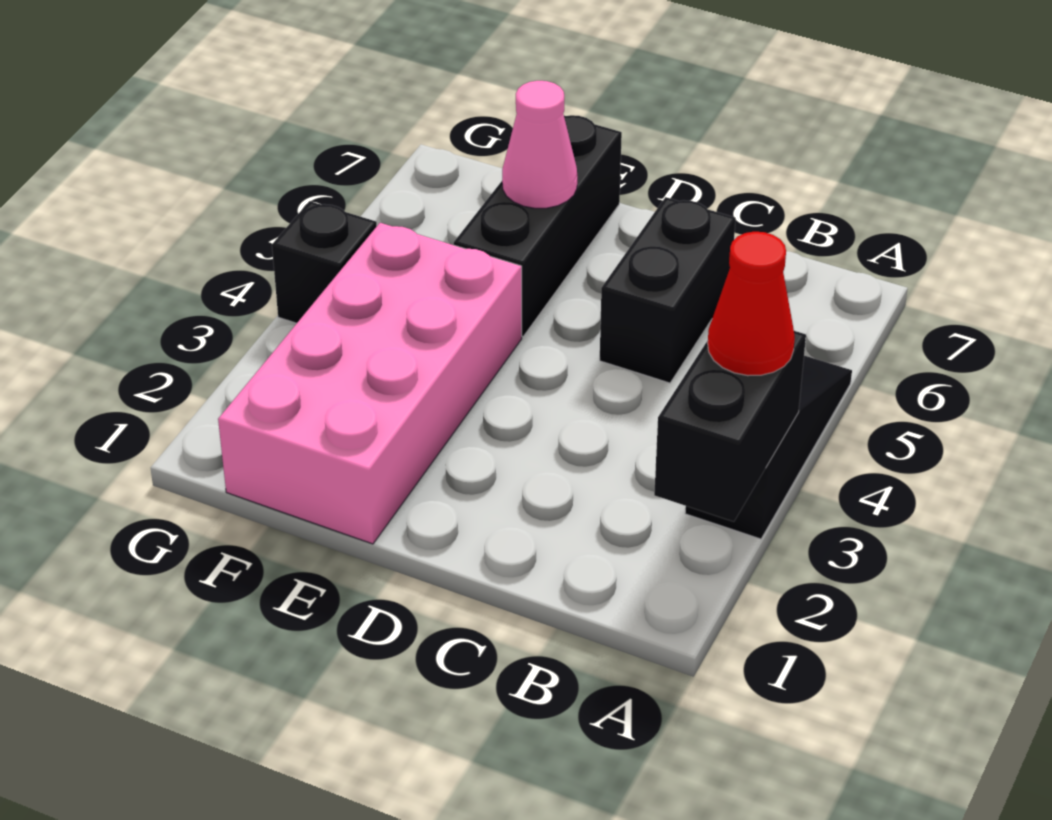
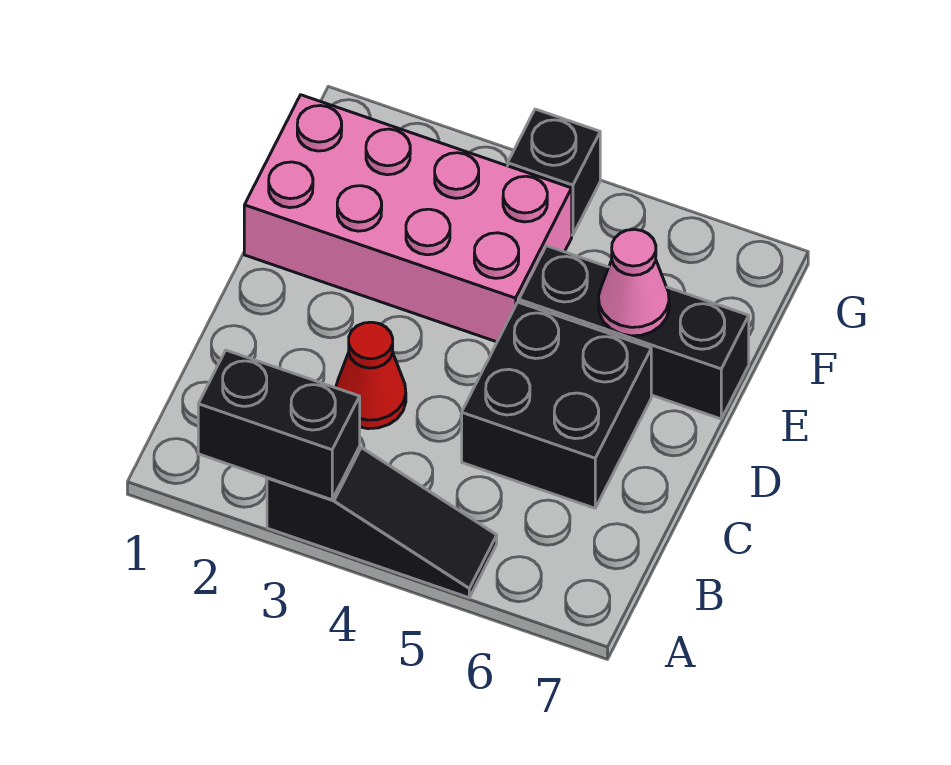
red cone A3 level 3 -> red cone C3 level 1
black brick C5:C6 level 1 -> black brick C5:D6 level 1

